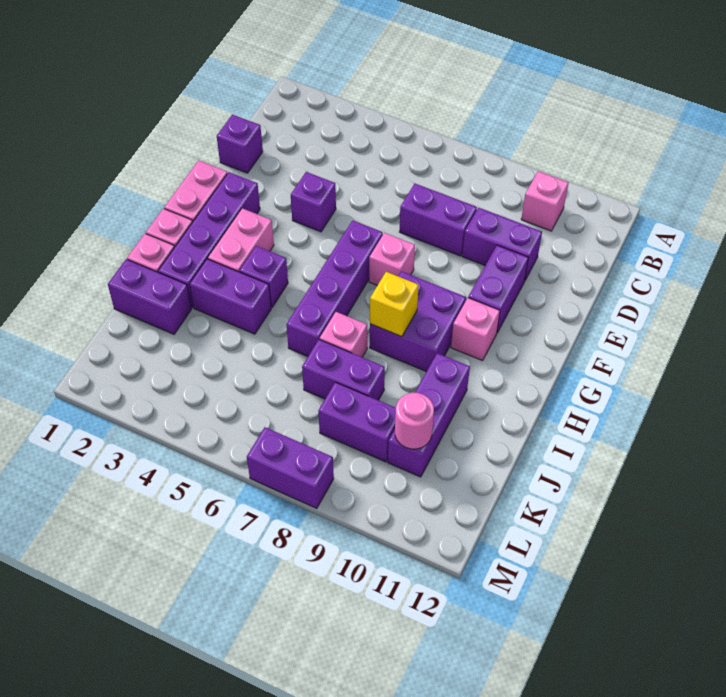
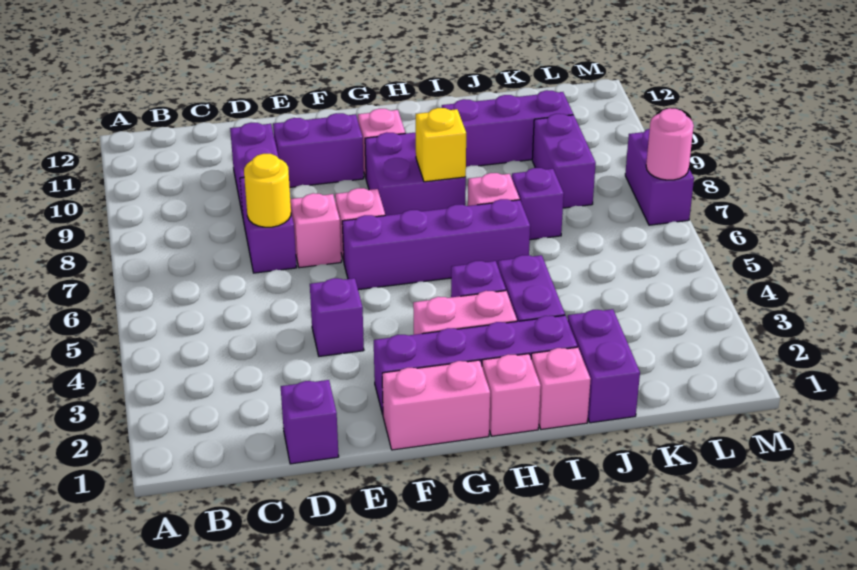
pink brick B10 level 1 -> pink brick E7 level 1
none -> yellow round brick D7 level 2
purple brick J7:J8 level 1 -> purple brick J7 level 1
pink round brick K10 level 2 -> pink round brick M7 level 2

